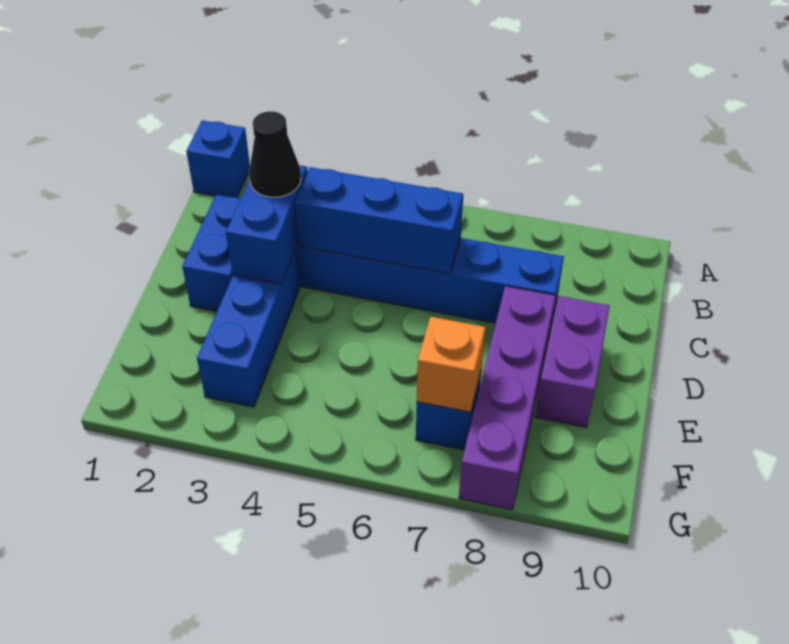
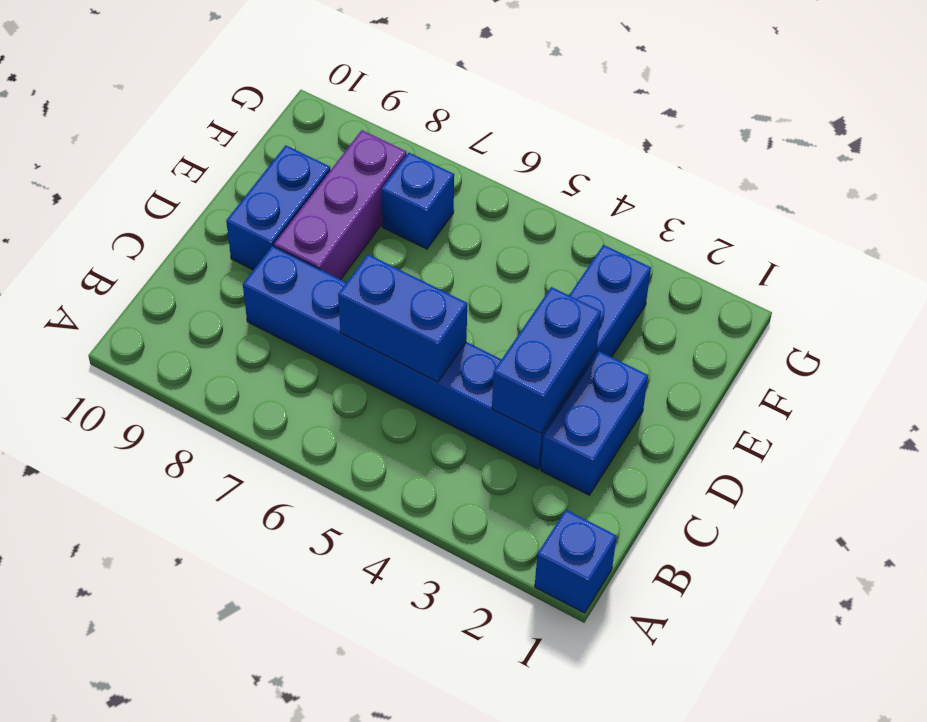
black cone C3 level 3 -> none
blue brick C4:C6 level 2 -> blue brick C5:C6 level 2
purple brick D8:G8 level 1 -> purple brick D8:F8 level 1
purple brick D9:E9 level 1 -> blue brick D9:E9 level 1
orange brick F7 level 2 -> none

